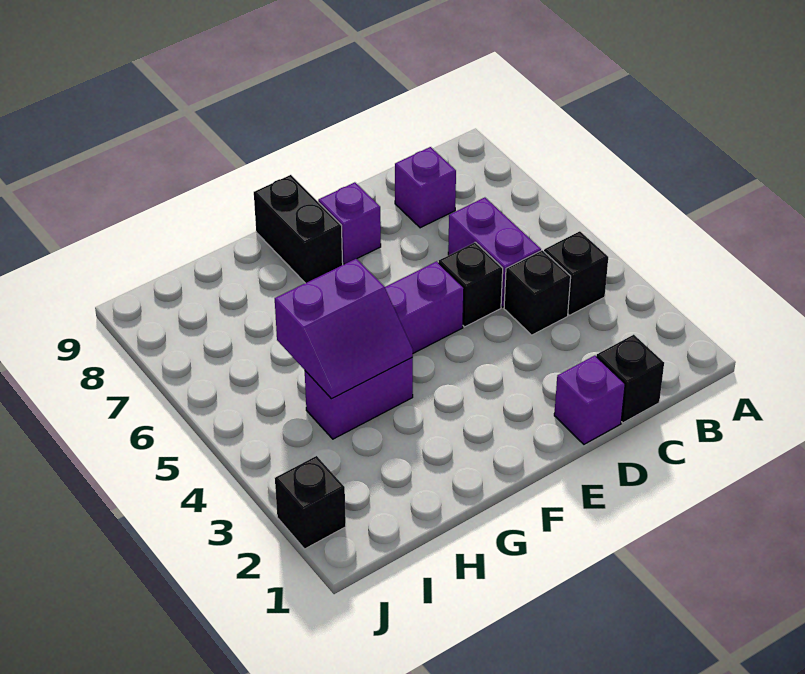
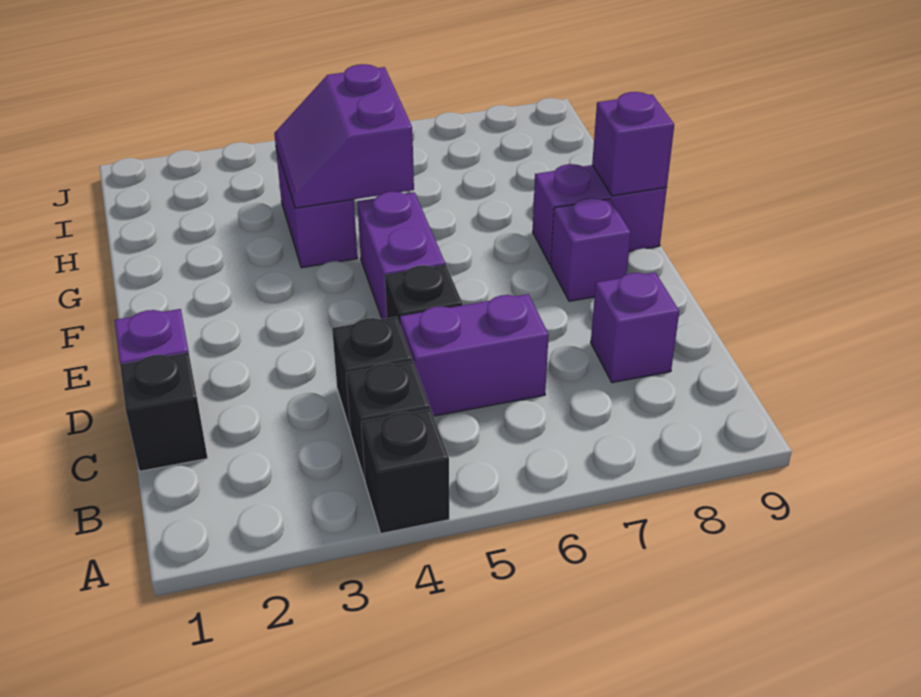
black brick F8:F9 level 1 -> purple brick F8:F9 level 1
none -> purple brick F9 level 2
black brick J2 level 1 -> black brick A4 level 1

